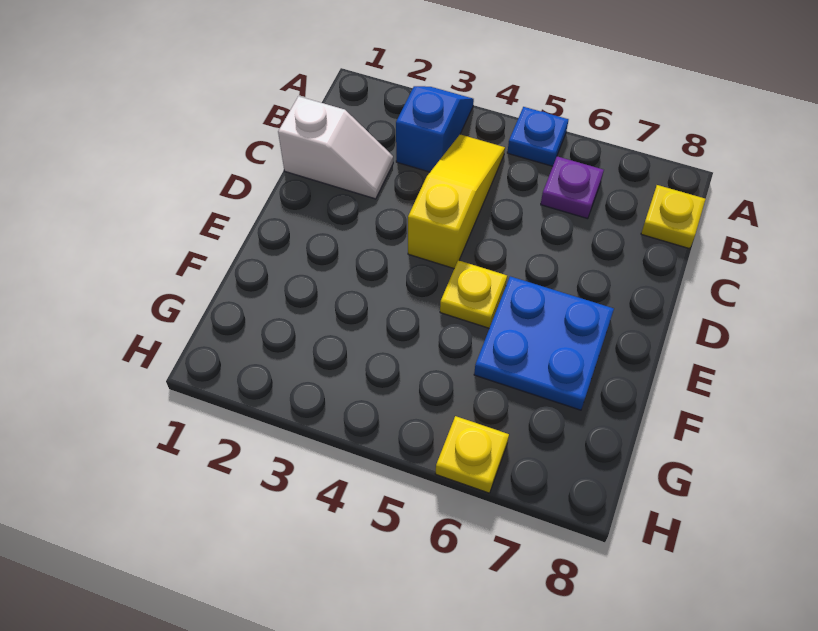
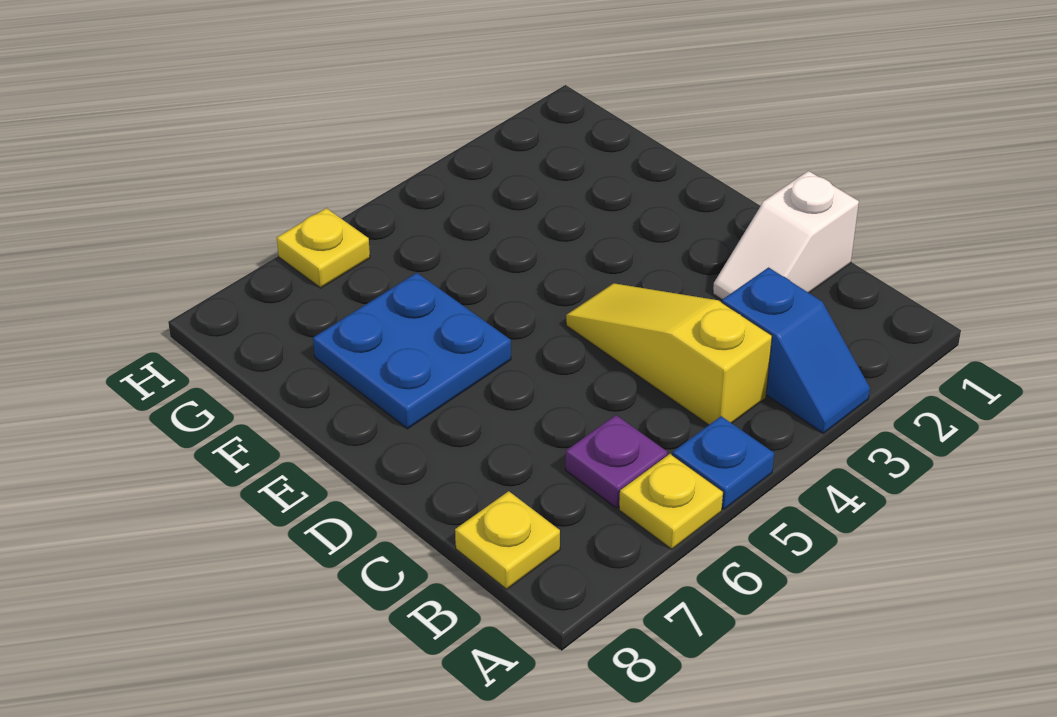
yellow slope B4:D4 level 1 top D -> yellow slope B4:D4 level 1 top B
yellow plate E5 level 1 -> yellow plate A6 level 1

